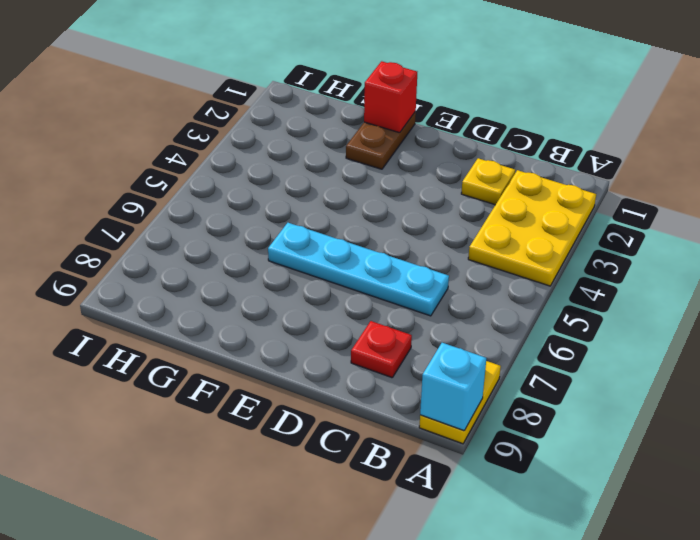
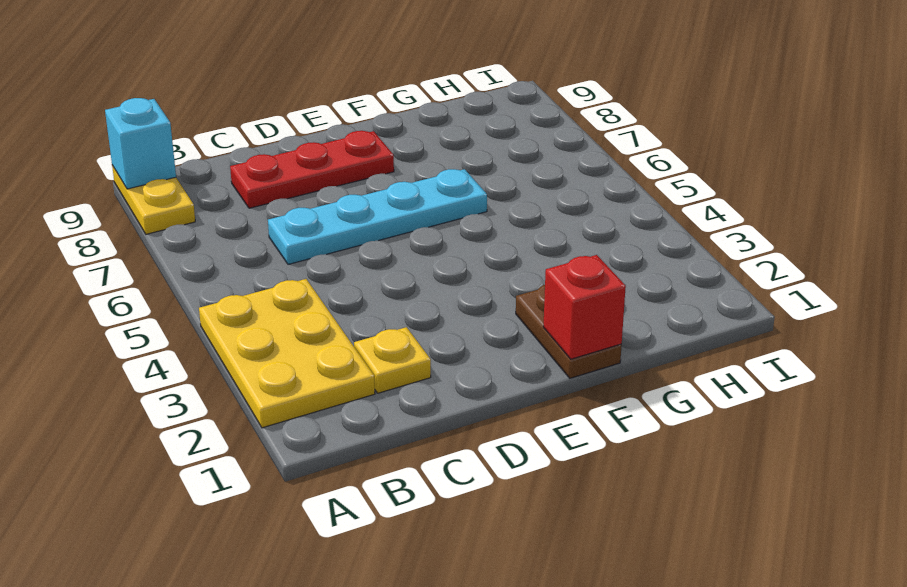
red plate C8 level 1 -> red plate C8:E8 level 1

